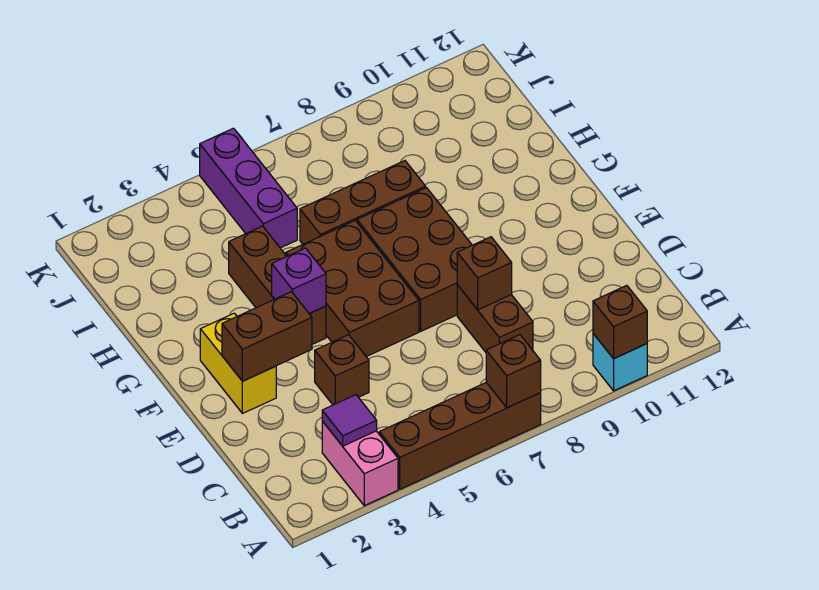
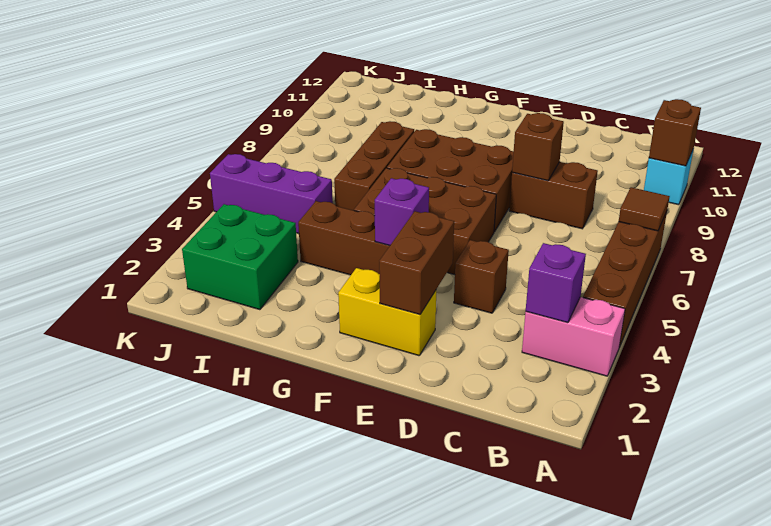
brown brick A7 level 2 -> brown tile A7 level 2
purple tile B3 level 2 -> purple brick B3 level 2
none -> green brick I2:J3 level 1

